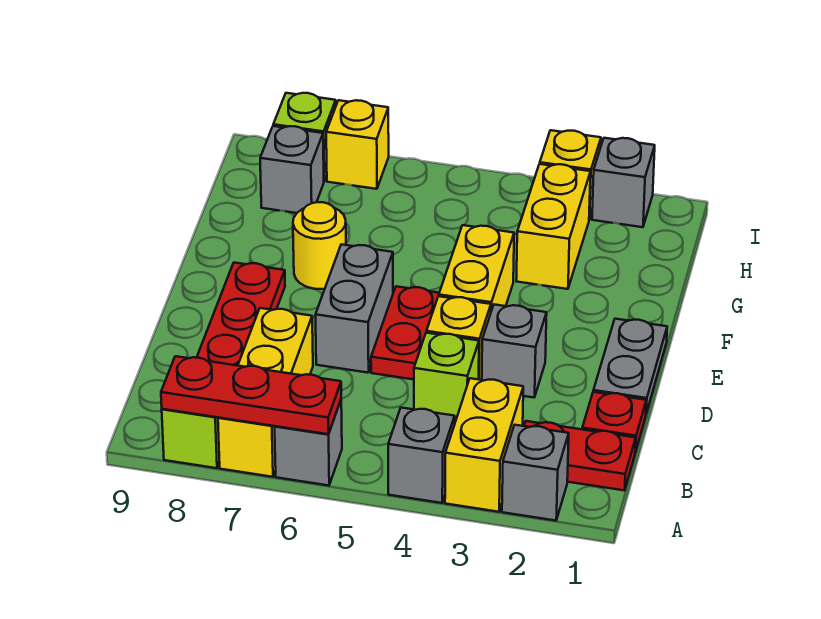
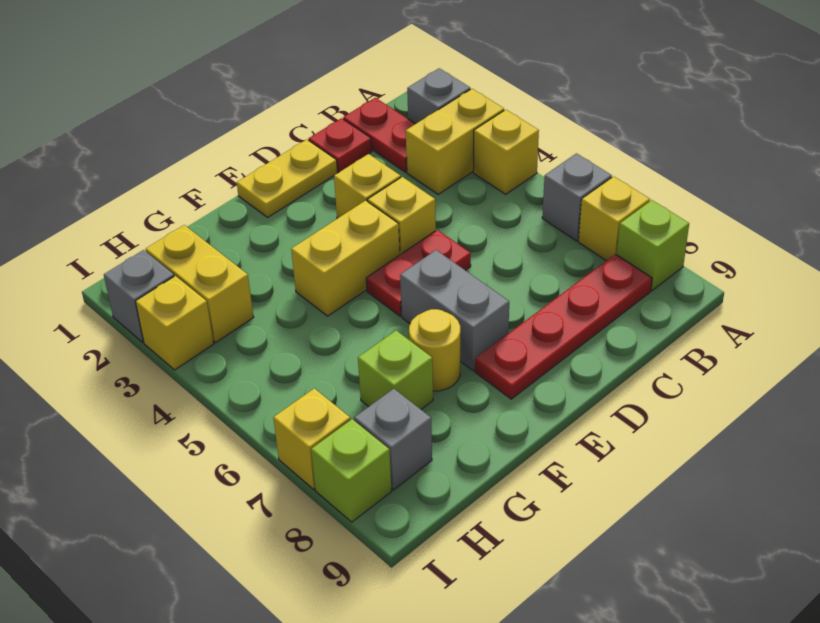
grey brick A4 level 1 -> yellow brick A4 level 1
red plate A6:A8 level 2 -> none
yellow brick A7:C7 level 1 -> yellow brick A7 level 1
lime brick C4 level 1 -> lime brick G7 level 1
grey plate D1:E1 level 1 -> yellow plate D1:E1 level 1
grey brick D3 level 1 -> yellow brick D3 level 1
grey brick D6:E6 level 1 -> grey brick E6:E7 level 1
yellow brick G3:H3 level 1 -> yellow brick H2:H3 level 1

